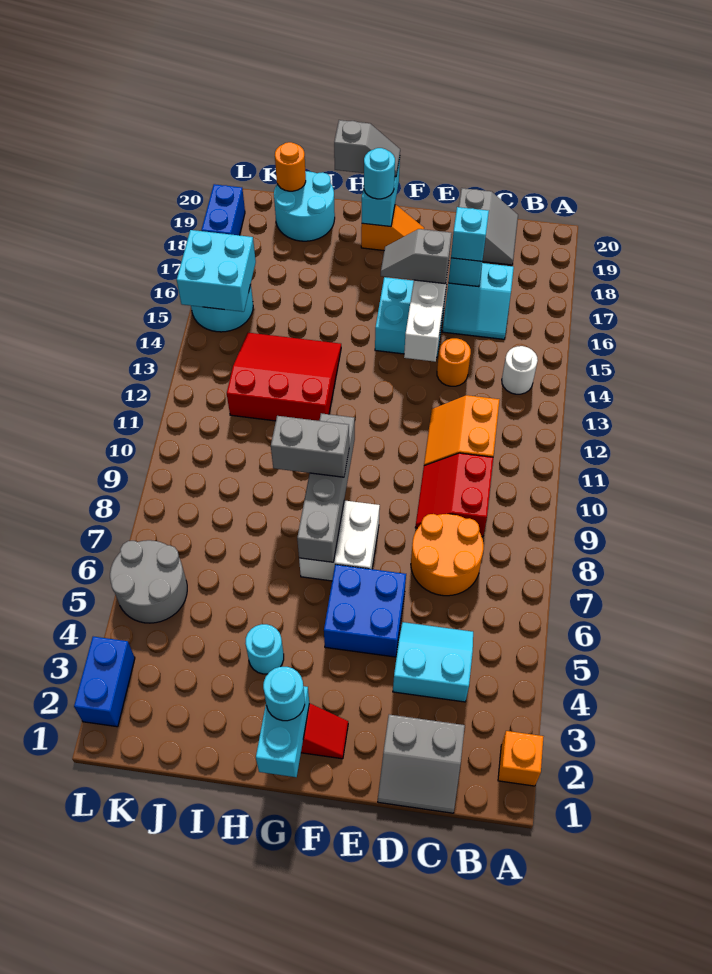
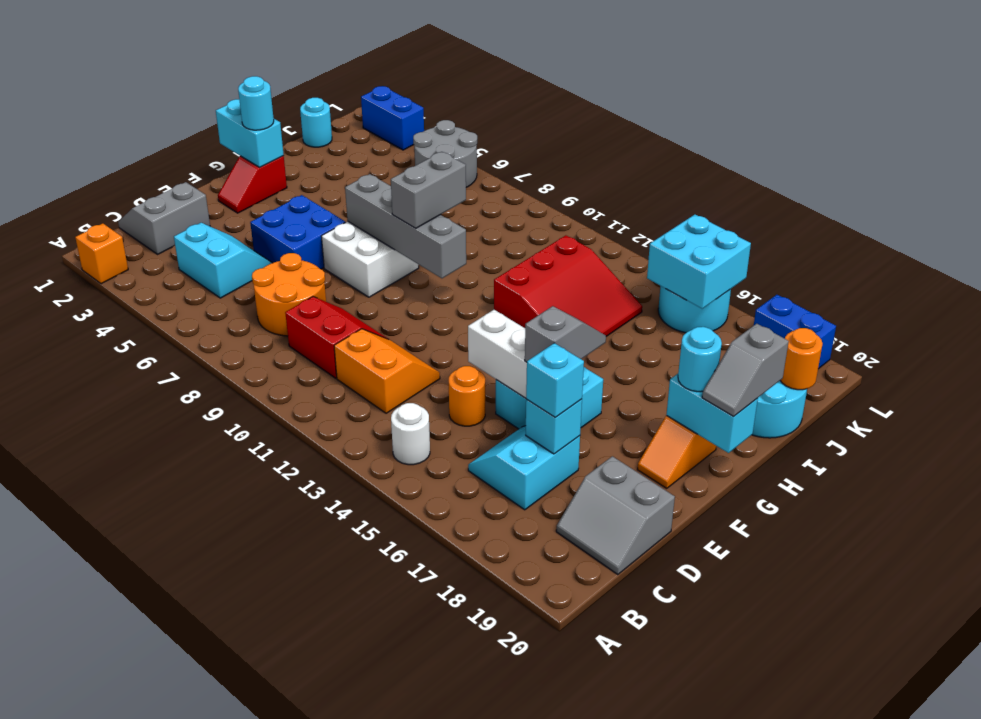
cyan slope C4:D5 level 1 top 4 -> cyan slope C4:D5 level 1 top C
cyan round brick H4 level 1 -> cyan round brick J1 level 1

